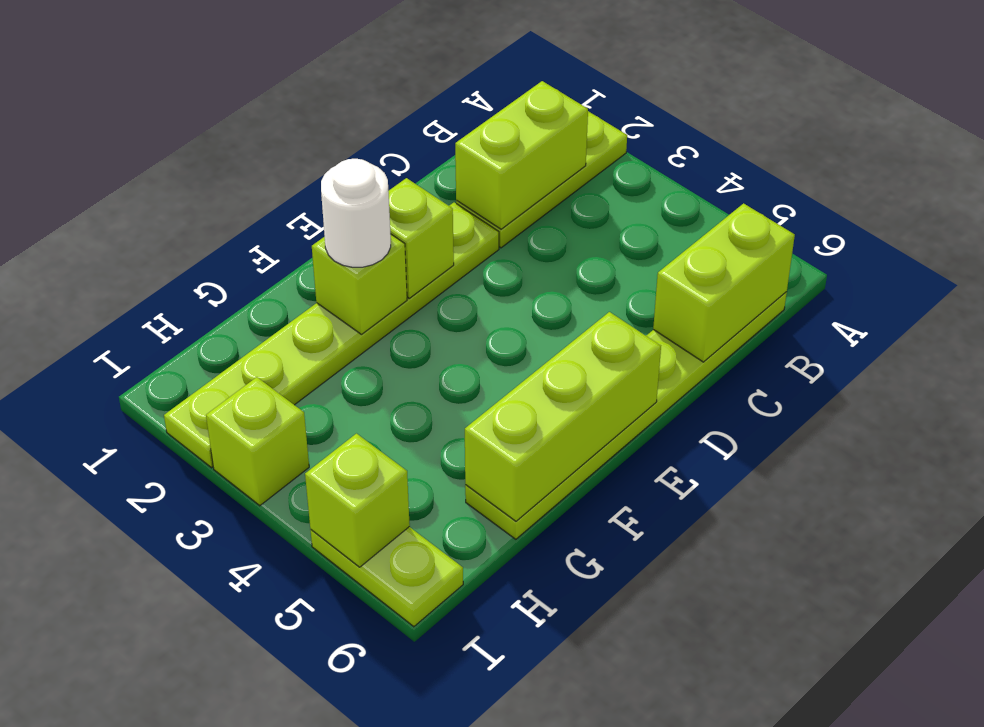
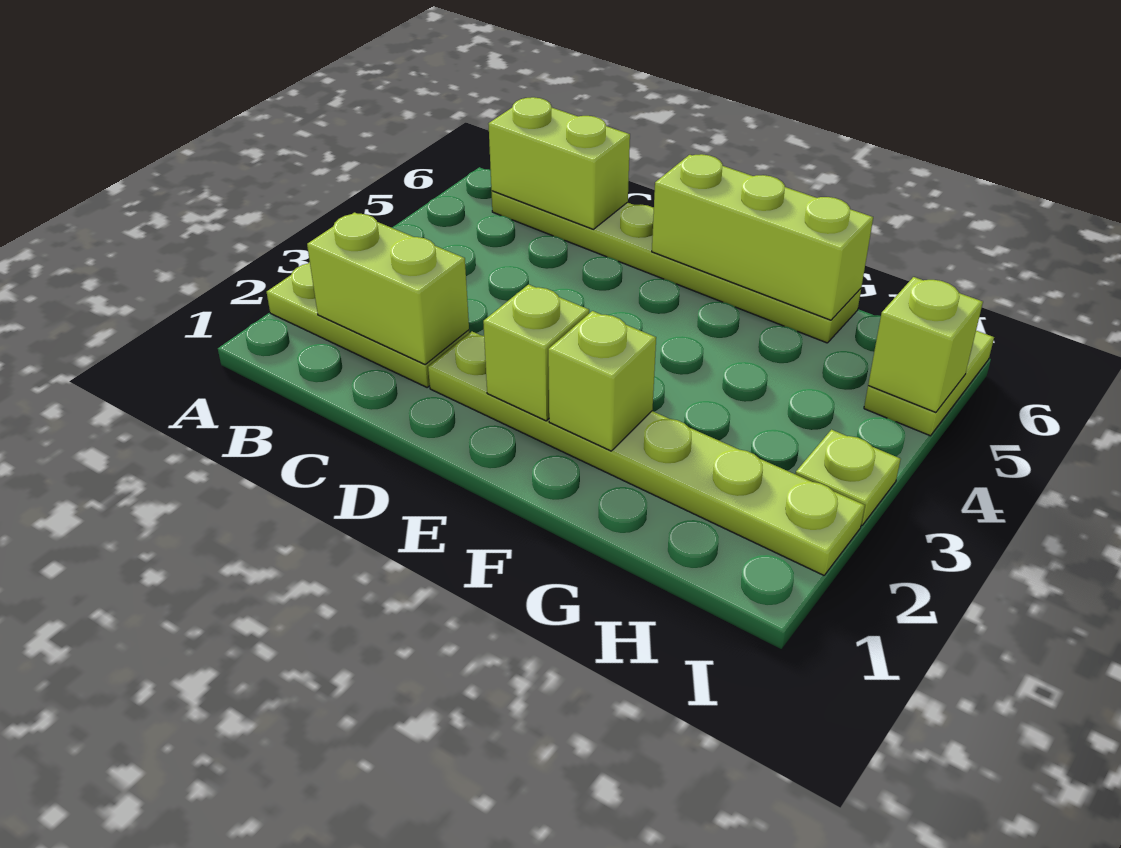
white round brick F2 level 3 -> none
lime brick I3 level 1 -> lime plate I3 level 1

